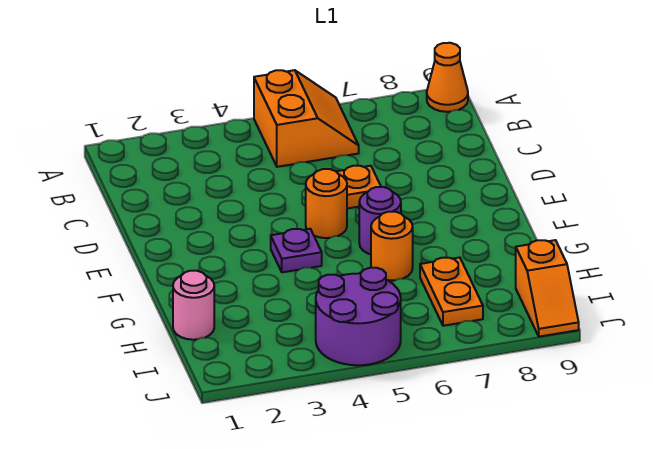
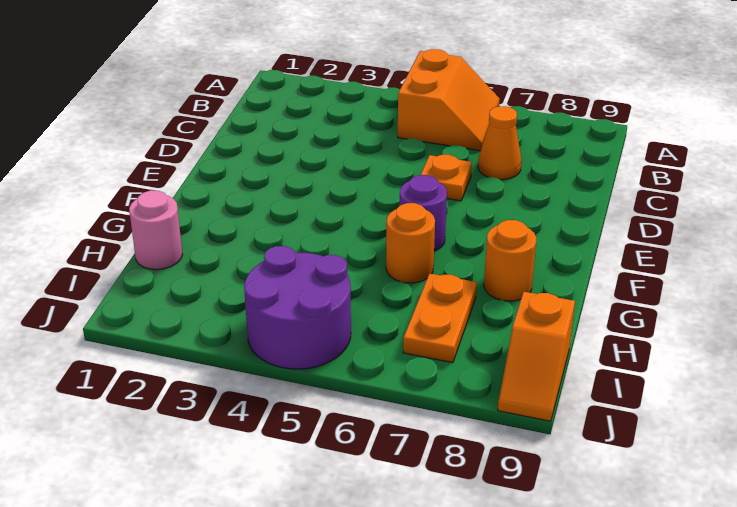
orange cone A9 level 1 -> orange cone C7 level 1
orange round brick E5 level 1 -> orange round brick G8 level 1
purple plate F4 level 1 -> none

